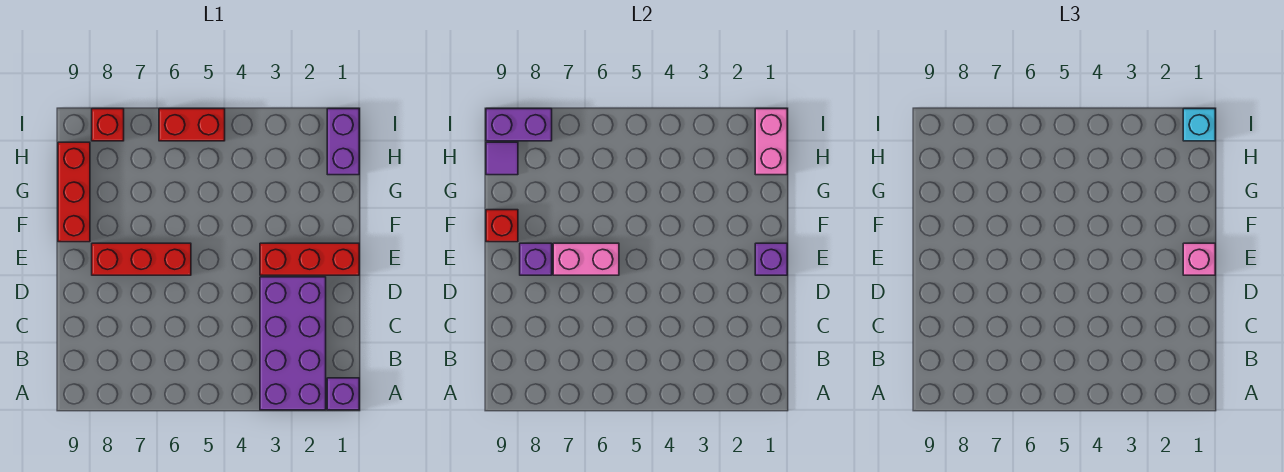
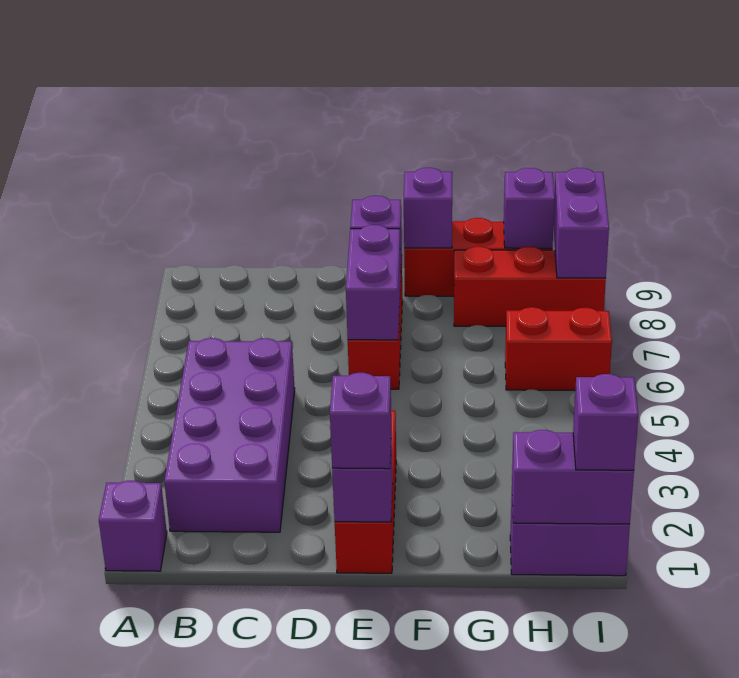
purple brick A2:D3 level 1 -> purple brick B2:C5 level 1
pink brick E1 level 3 -> purple brick E1 level 3
pink brick E6:E7 level 2 -> purple brick E6:E7 level 2
red brick F9 level 2 -> purple brick F9 level 2
pink brick H1:I1 level 2 -> purple brick H1:I1 level 2
purple tile H9 level 2 -> purple brick H9 level 2
cyan brick I1 level 3 -> purple brick I1 level 3
red brick I5:I6 level 1 -> red brick H6:I6 level 1
red brick I8 level 1 -> red brick G8:I8 level 1

